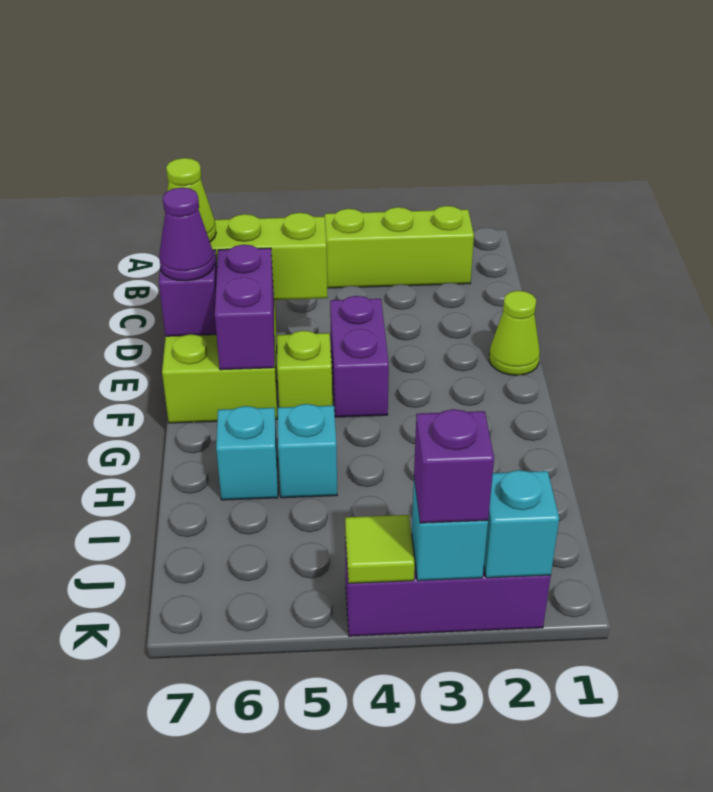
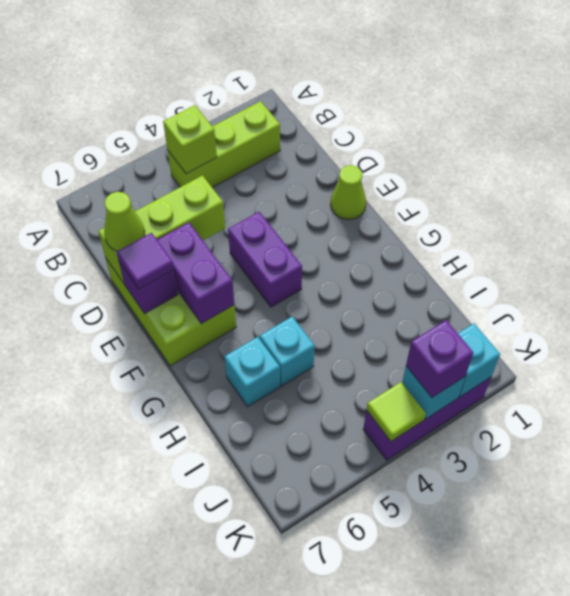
purple cone E7 level 3 -> purple tile E7 level 3
lime brick F5 level 1 -> lime brick B4 level 2

